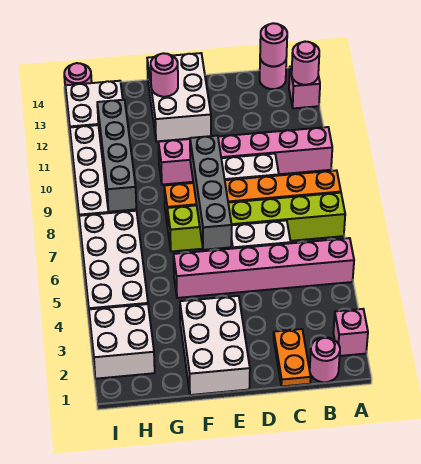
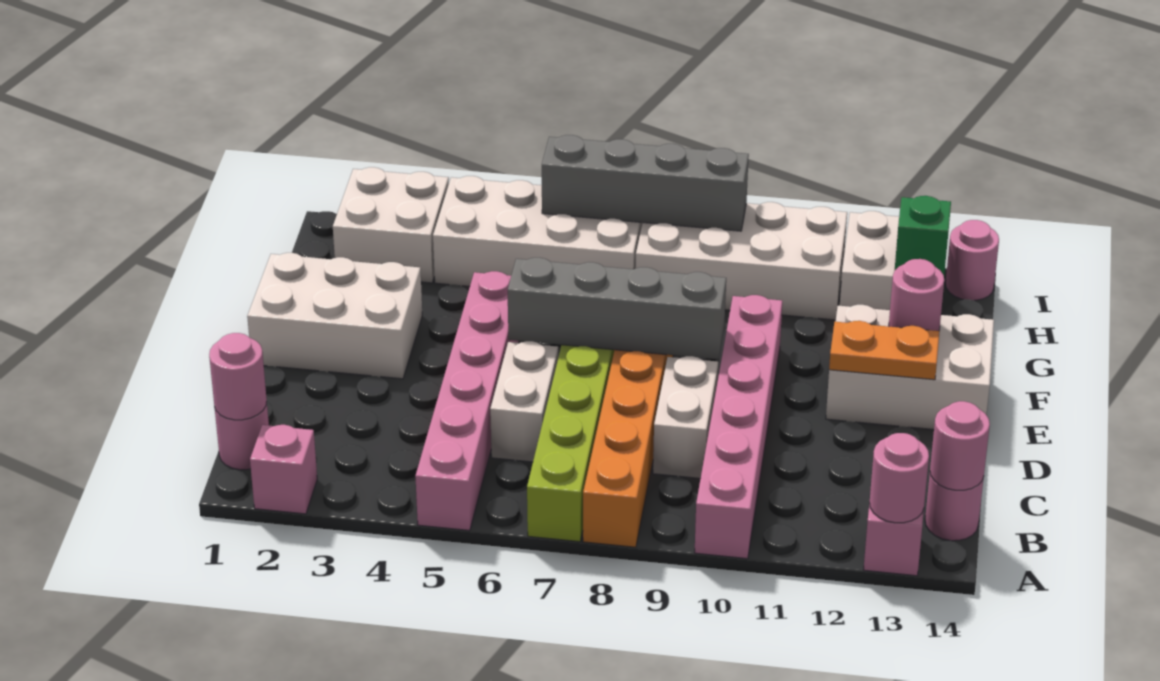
none -> pink round brick B1 level 2
orange plate C1:C2 level 1 -> orange plate E12:E13 level 2
grey brick H8:H11 level 2 -> grey brick I6:I9 level 2
none -> green brick H13 level 2

